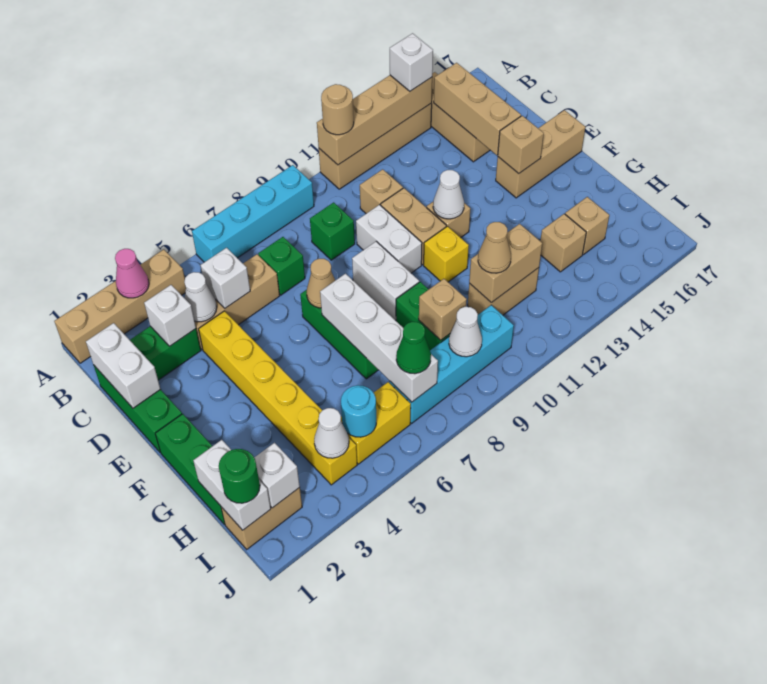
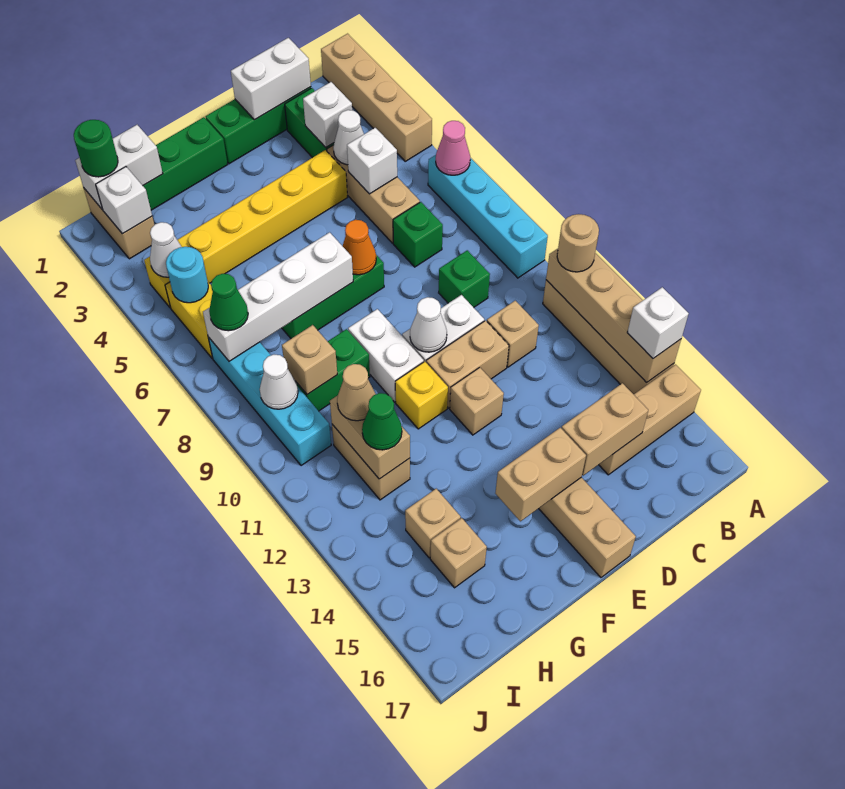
pink cone A3 level 2 -> pink cone A6 level 2
tan brick B15:D15 level 2 -> tan brick C15:D15 level 2
tan cone E7 level 2 -> orange cone E7 level 2
white brick E9:F9 level 1 -> white brick F9:F10 level 1
white cone E12 level 2 -> white cone E10 level 2
tan brick E15 level 2 -> tan brick E15:F15 level 2
none -> green cone H12 level 3

